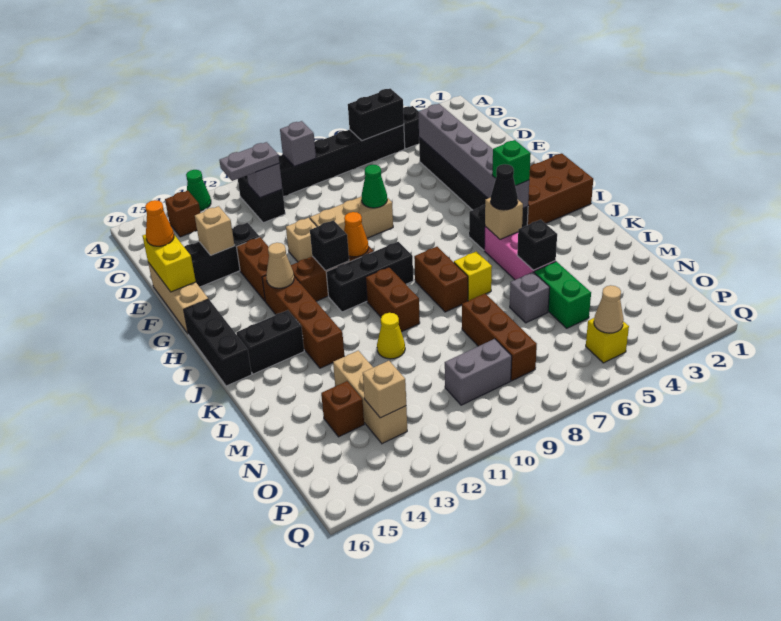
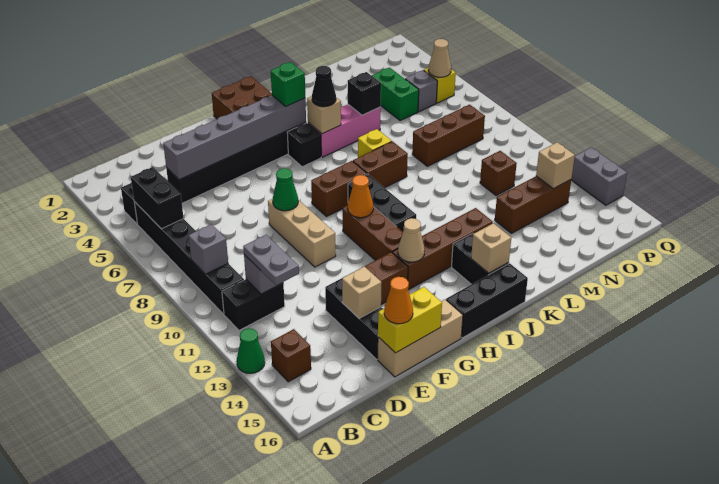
tan brick F11 level 1 -> tan brick J15 level 2
black brick H11 level 2 -> none
brown brick J10:K10 level 1 -> brown brick H8:I8 level 1
yellow cone L11 level 1 -> none
green brick M5:N5 level 1 -> green brick N4:N5 level 1
grey brick M6 level 1 -> grey brick O5 level 1
tan brick M13:O13 level 1 -> brown brick M13:O13 level 1
brown brick N14 level 1 -> brown brick N11 level 1
grey brick O9:O10 level 1 -> grey brick Q13:Q14 level 1

